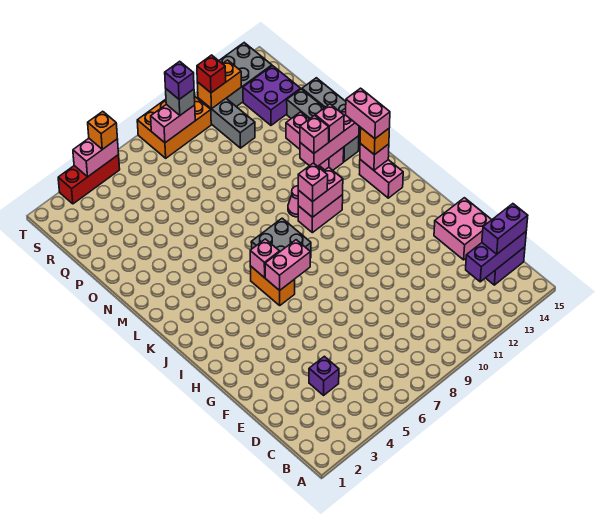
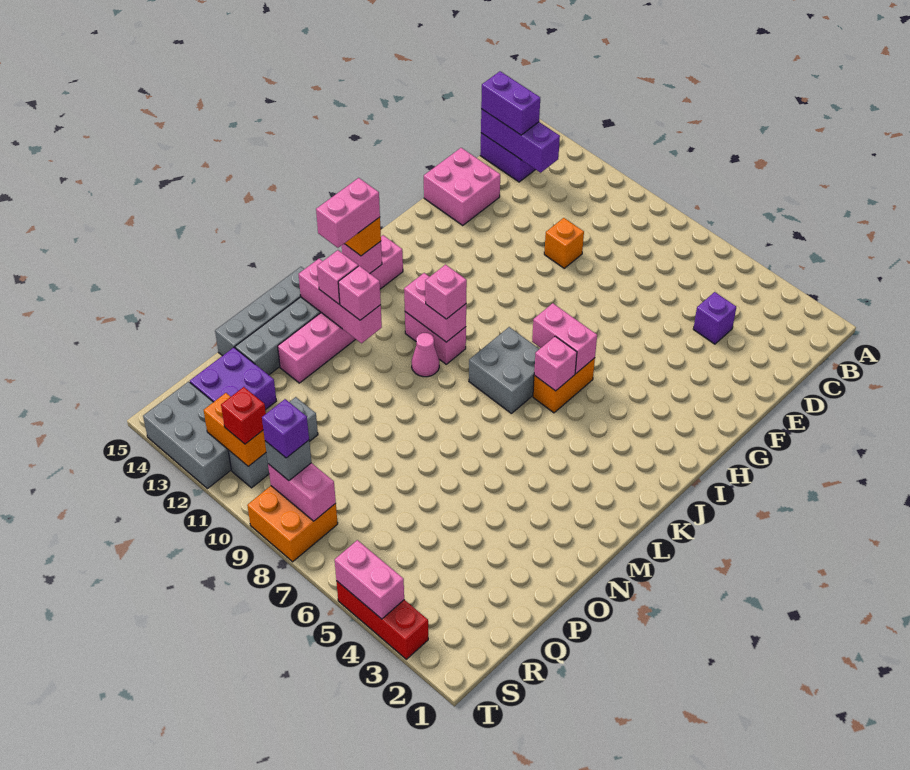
orange brick S8:T10 level 1 -> orange brick S8:T9 level 1
orange brick T5 level 3 -> orange brick E10 level 1

